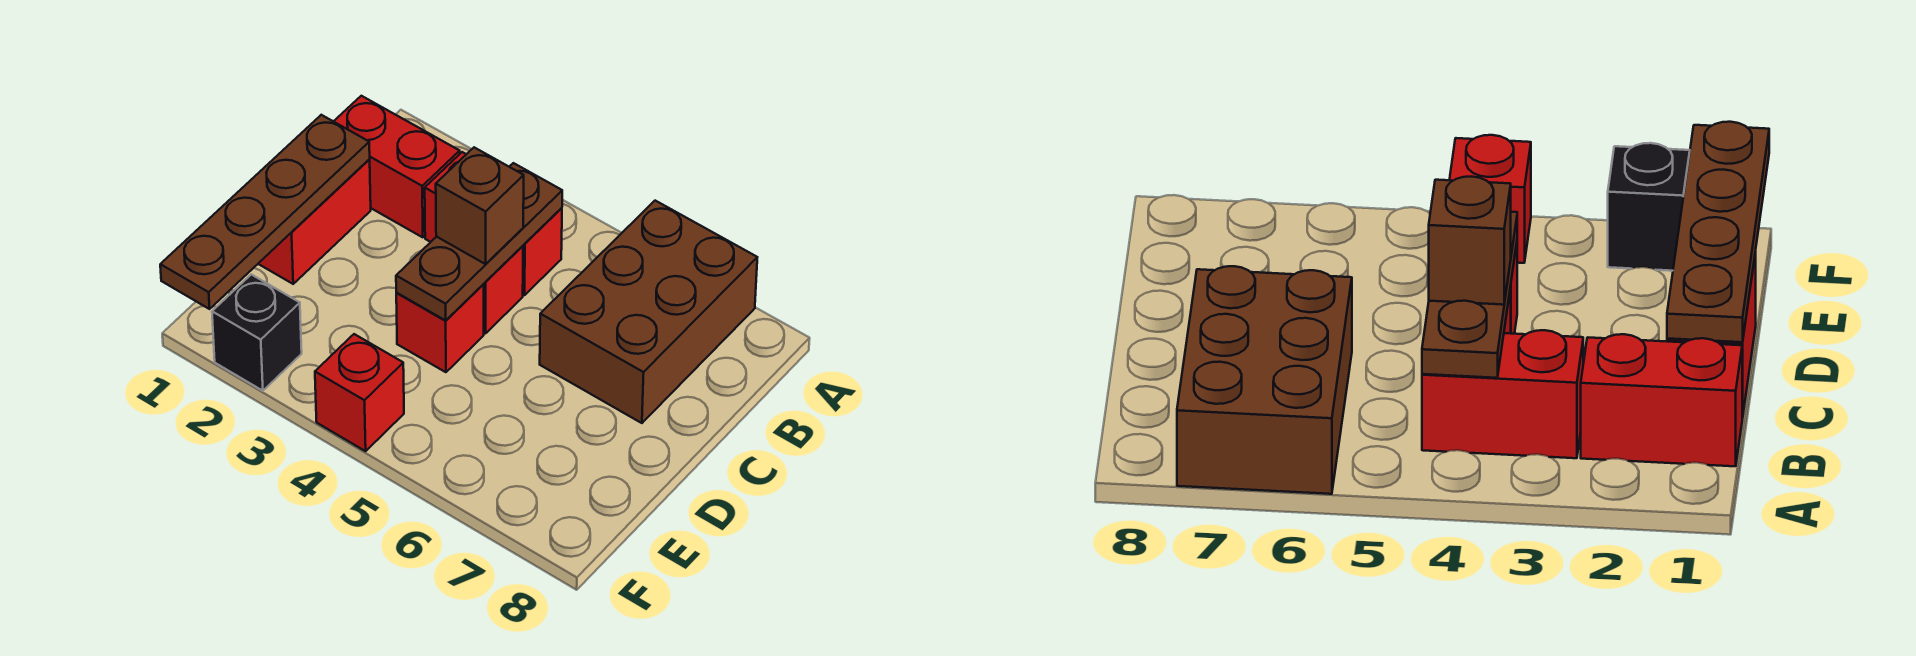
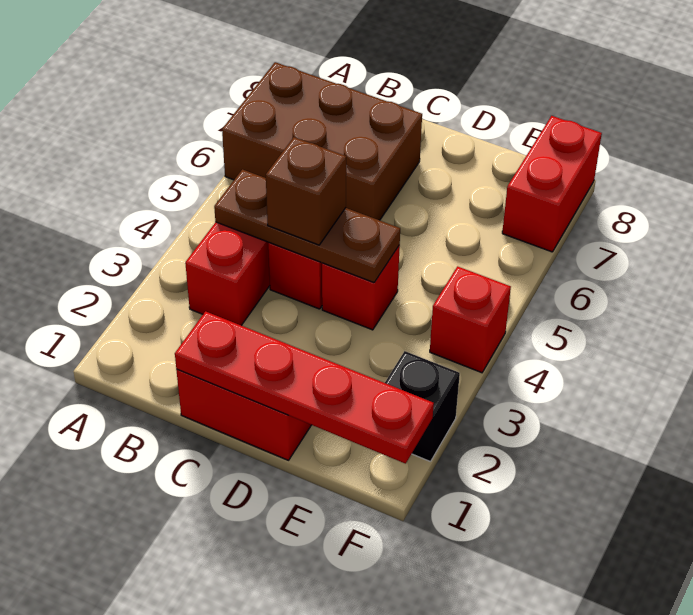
red brick B1:B2 level 1 -> red brick F7:F8 level 1
brown plate C1:F1 level 2 -> red plate C1:F1 level 2

